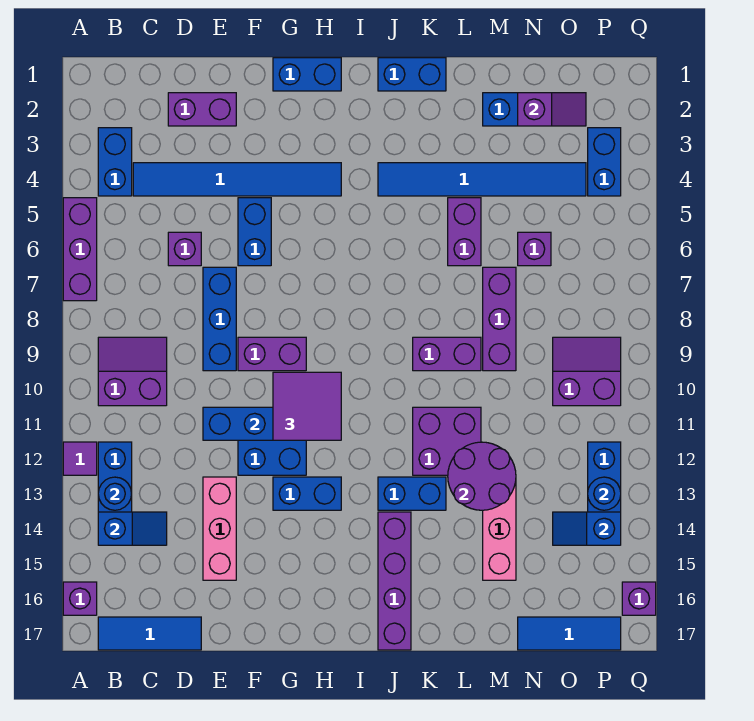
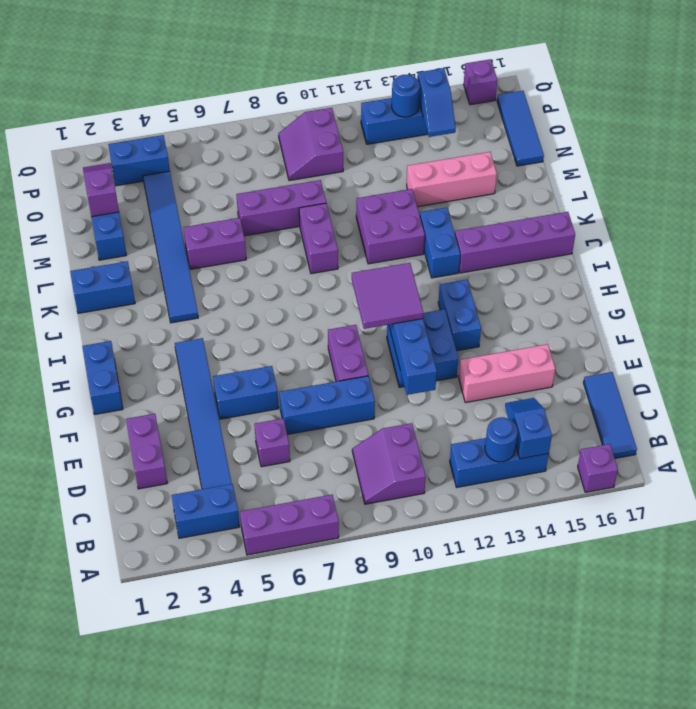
purple tile A12 level 1 -> none
blue brick J1:K1 level 1 -> blue brick K1:K2 level 1
purple round brick L12:M13 level 2 -> none
purple brick N6 level 1 -> none

